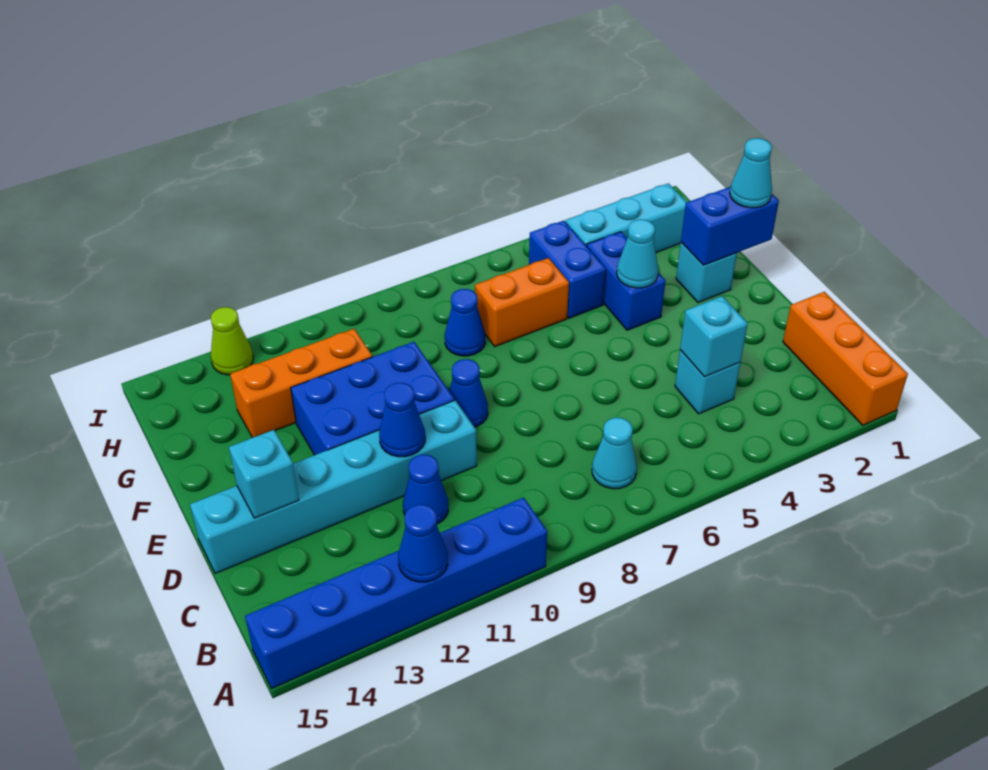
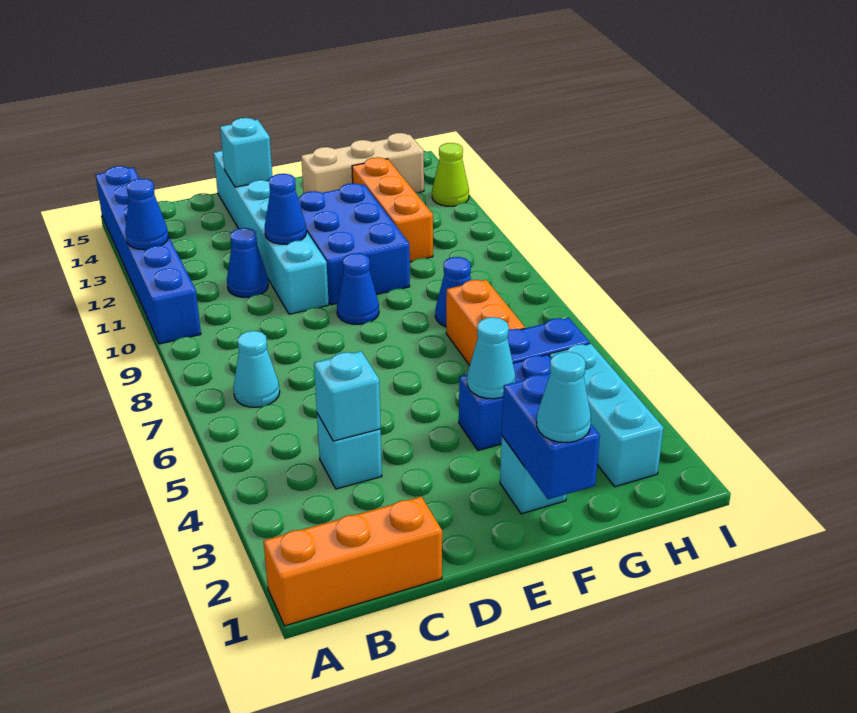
none -> tan brick F14:H14 level 1

